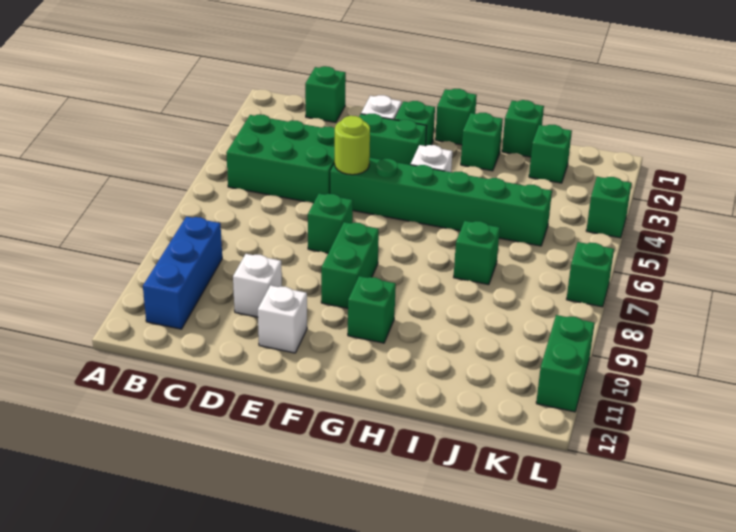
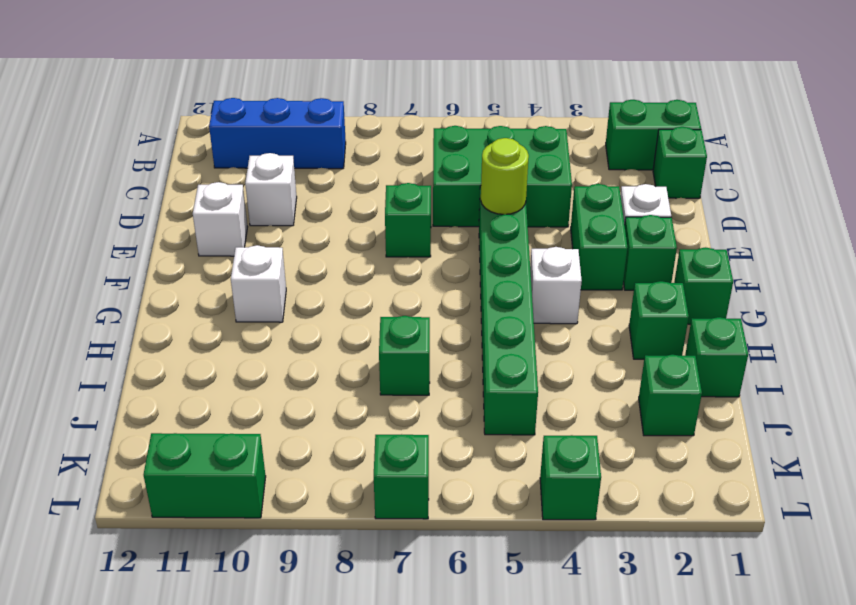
green brick B4:D5 level 1 -> green brick C4:D6 level 1
green brick F8:F9 level 1 -> green brick B1:B2 level 1
green brick G10 level 1 -> white brick G10 level 1

